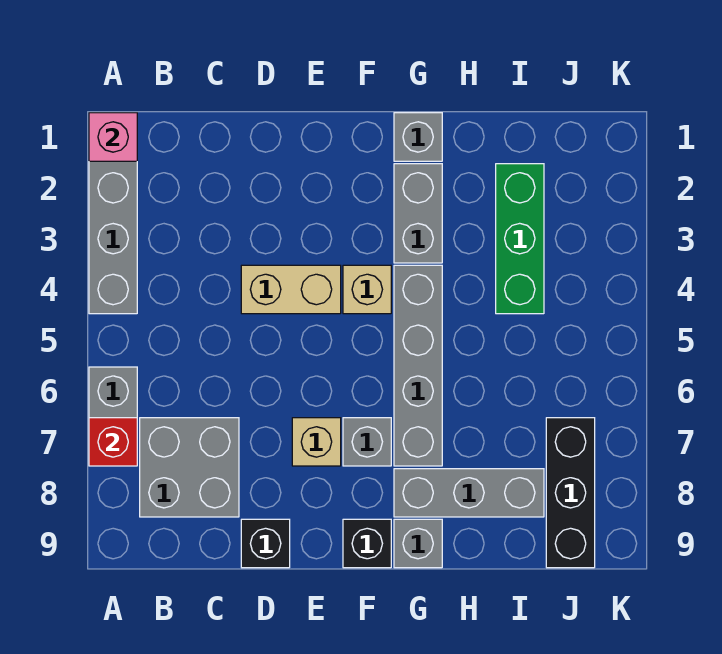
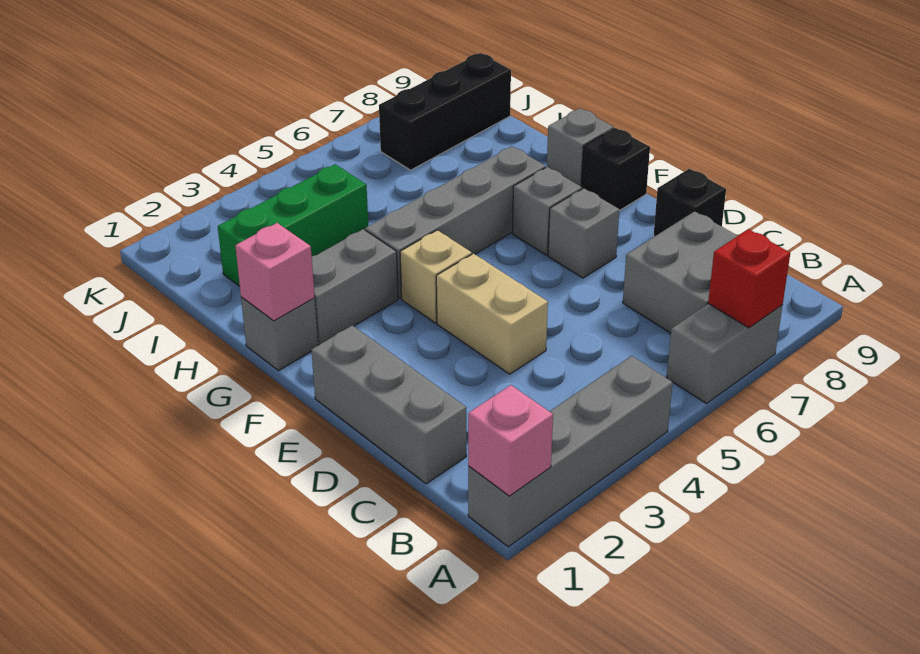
tan brick E7 level 1 -> grey brick E7 level 1
none -> pink brick G1 level 2
grey brick G8:I8 level 1 -> grey brick C1:E1 level 1

